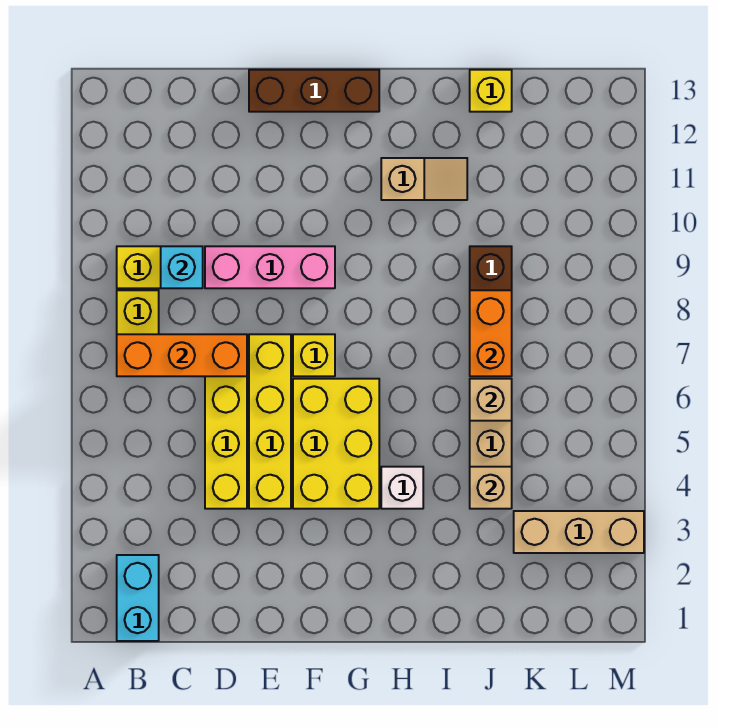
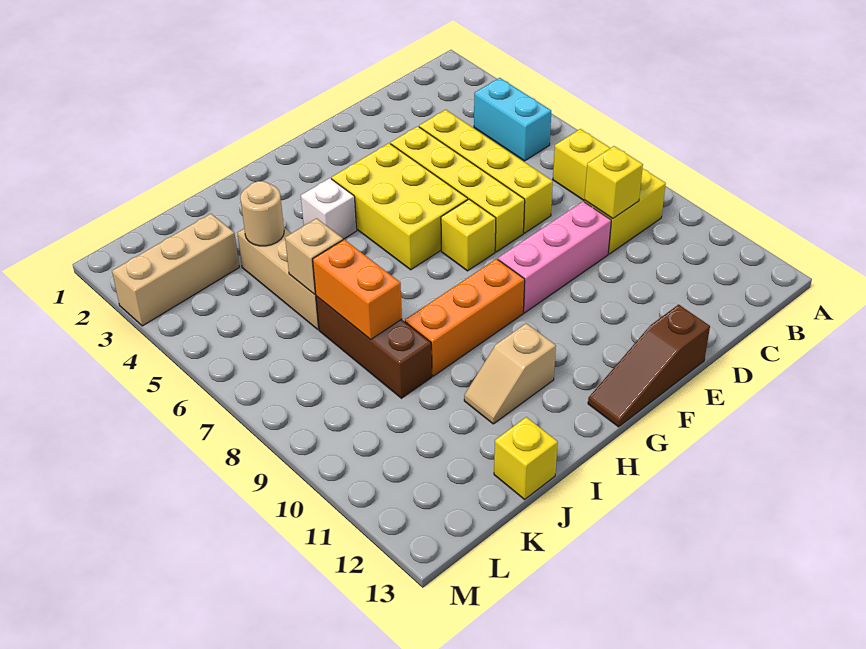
cyan brick B1:B2 level 1 -> cyan brick B4:B5 level 1
orange brick B7:D7 level 2 -> orange brick G9:I9 level 1
cyan brick C9 level 2 -> yellow brick C9 level 2
brown brick E13:G13 level 1 -> brown slope E13:G13 level 1 top E
tan brick J4 level 2 -> tan round brick J4 level 2

